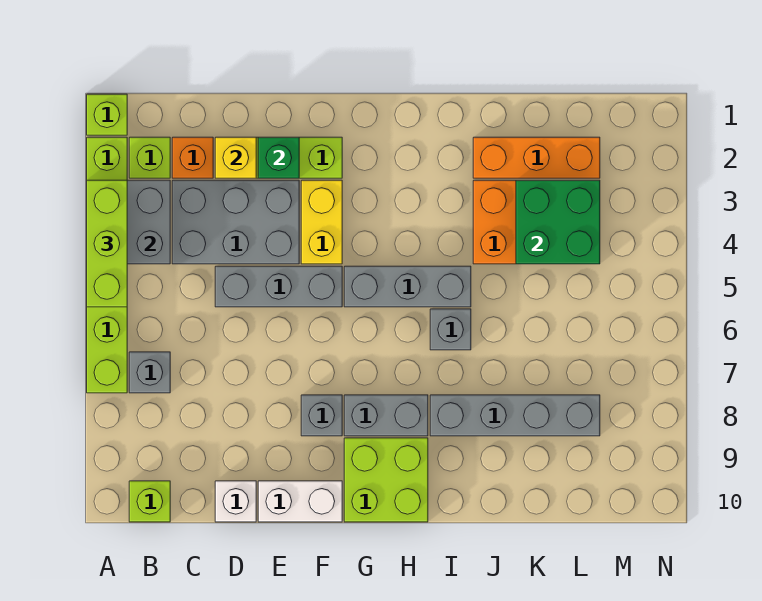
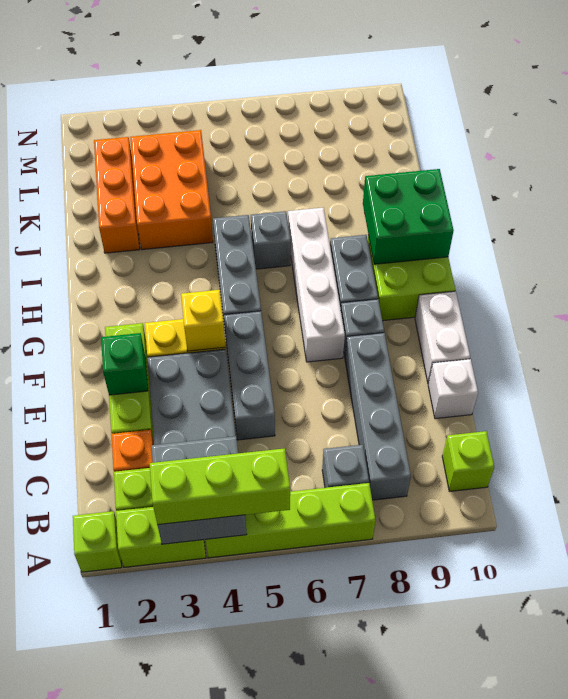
yellow brick D2 level 2 -> yellow brick F4 level 2
none -> white brick F7:I7 level 1
grey brick I8:L8 level 1 -> grey brick B8:E8 level 1
green brick K3:L4 level 2 -> green brick H9:I10 level 2

